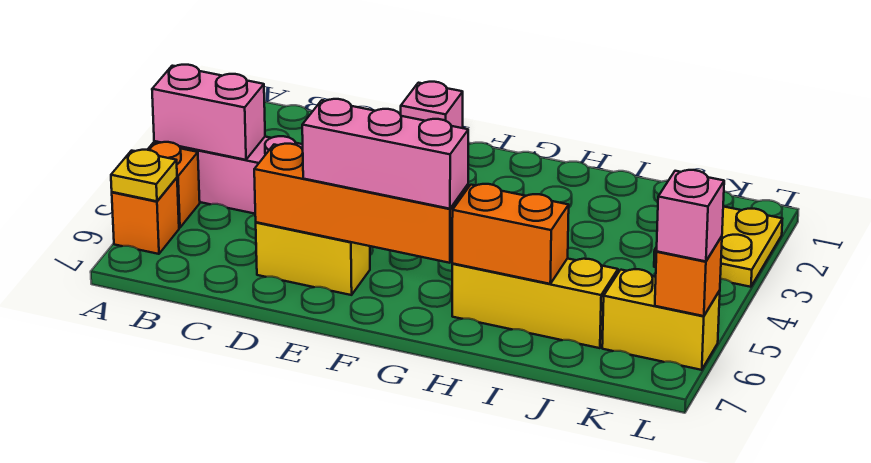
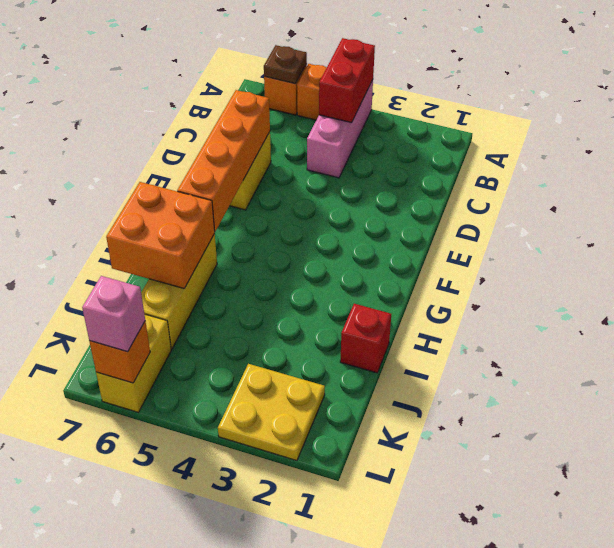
pink brick A4:B4 level 2 -> red brick A4:B4 level 2
yellow plate A6 level 2 -> brown plate A6 level 2
pink brick E1 level 1 -> none
pink brick E6:G6 level 3 -> none
orange brick H6:I6 level 2 -> orange brick H6:I7 level 2
none -> red brick I1 level 1

